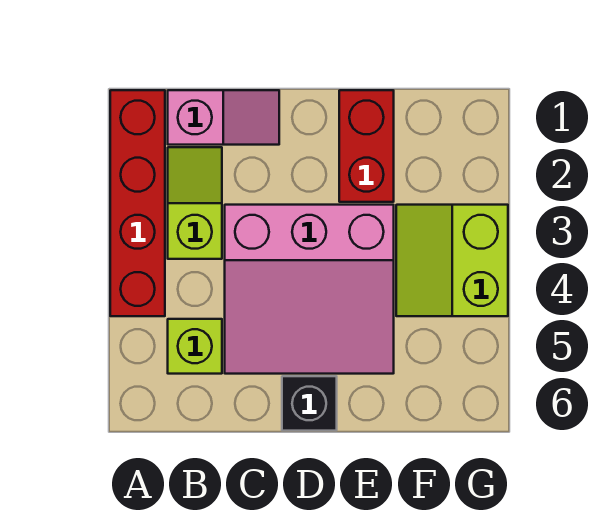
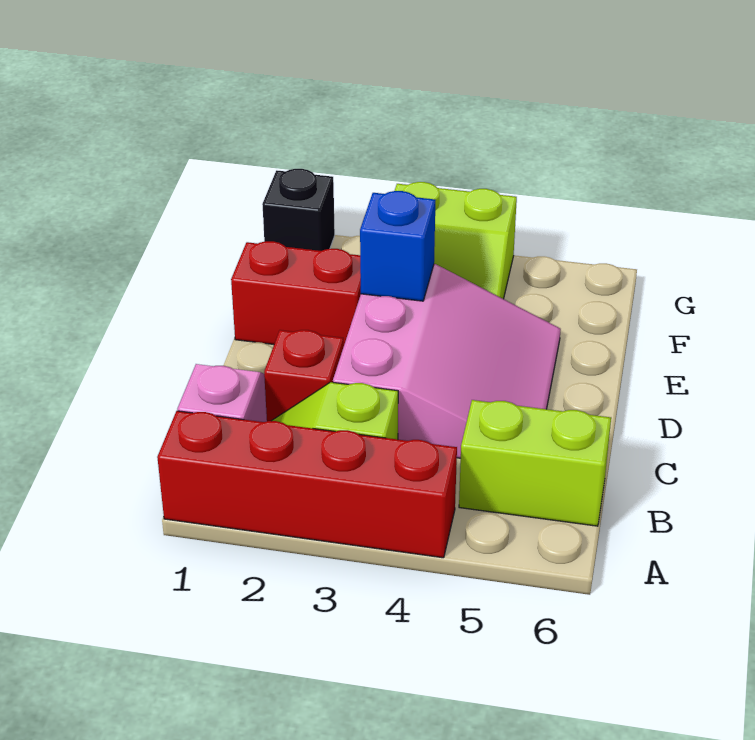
lime brick B5 level 1 -> lime brick B5:B6 level 1
none -> red brick C2 level 1
black brick D6 level 1 -> black brick G1 level 1
none -> blue brick E3 level 2

